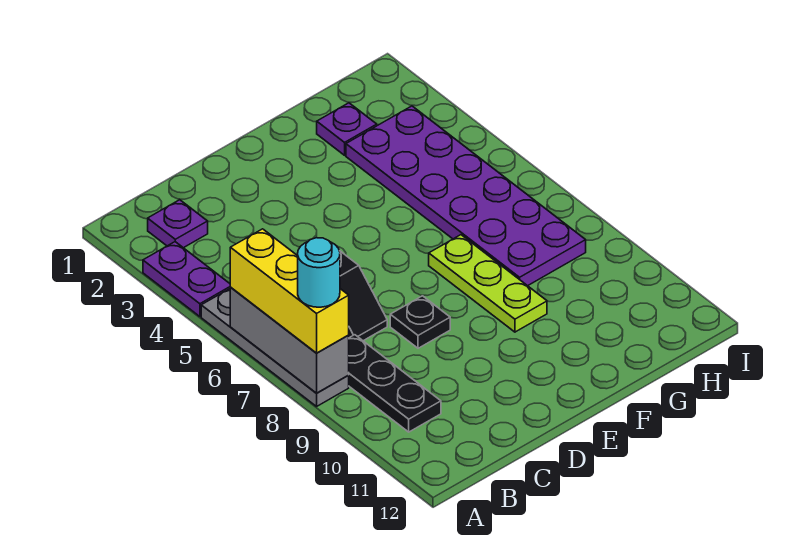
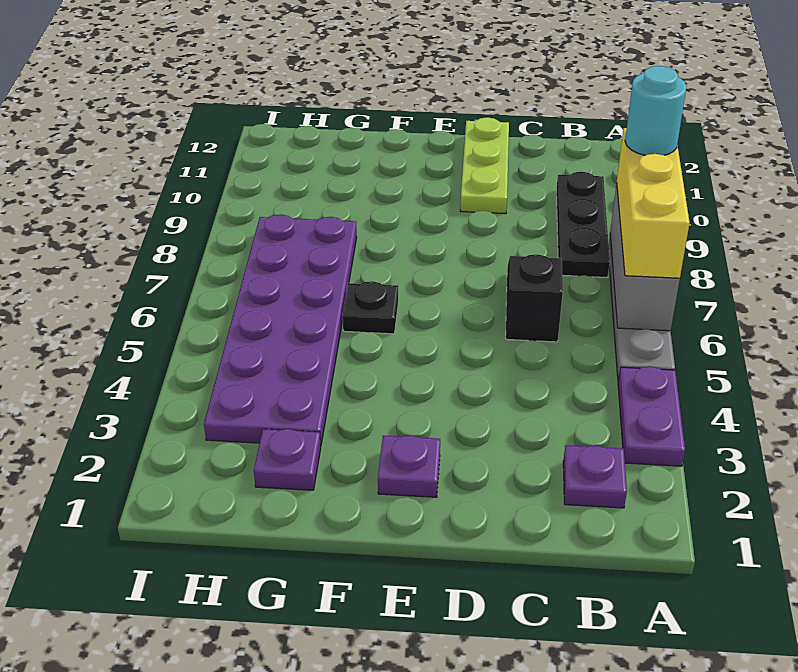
black plate D8 level 1 -> black plate F6 level 1
none -> purple plate E2 level 1
lime plate F7:F9 level 1 -> lime plate D10:D12 level 1

